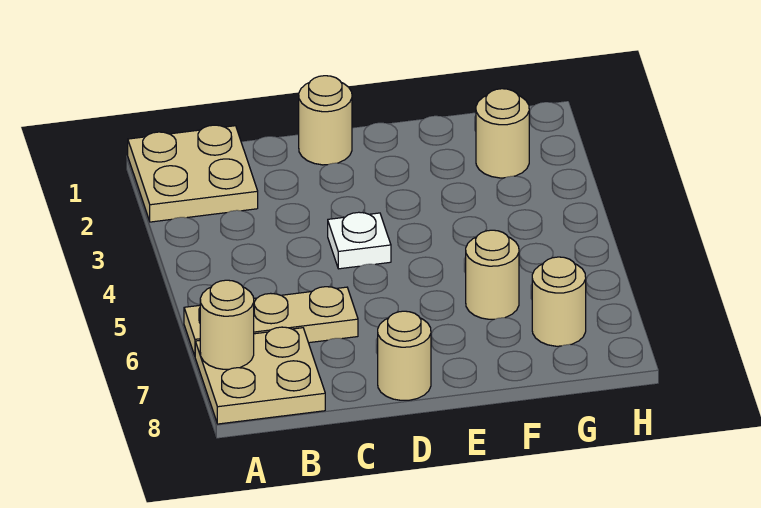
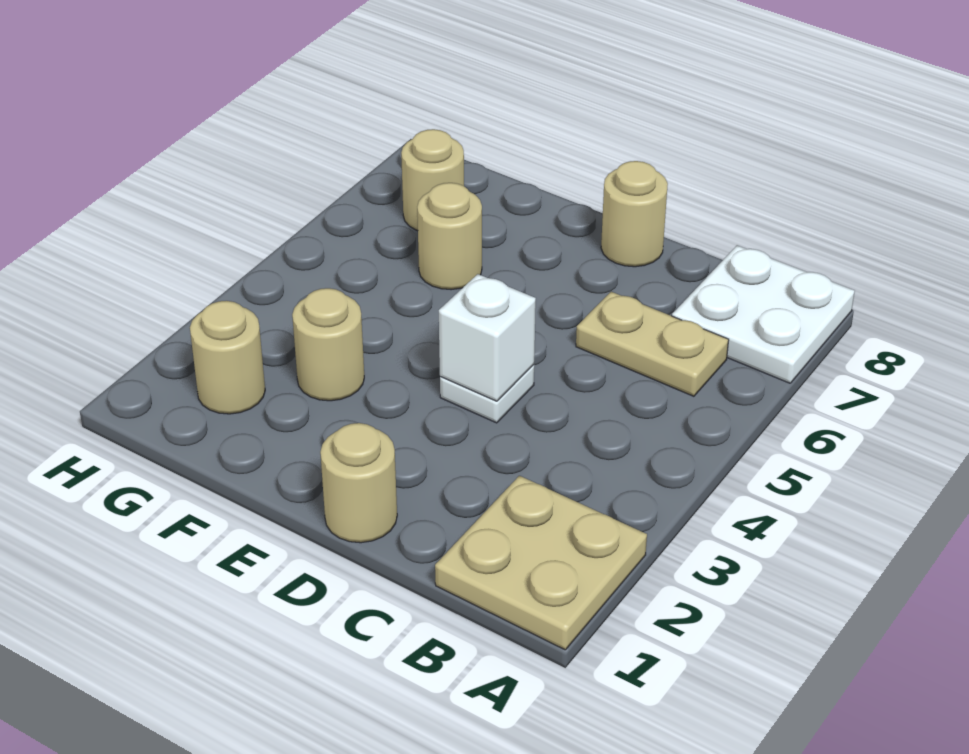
tan plate A6:C6 level 1 -> tan plate B6:C6 level 1
tan plate A7:B8 level 1 -> white plate A7:B8 level 1
tan round brick A7 level 2 -> tan round brick F3 level 1
none -> white brick D4 level 2

